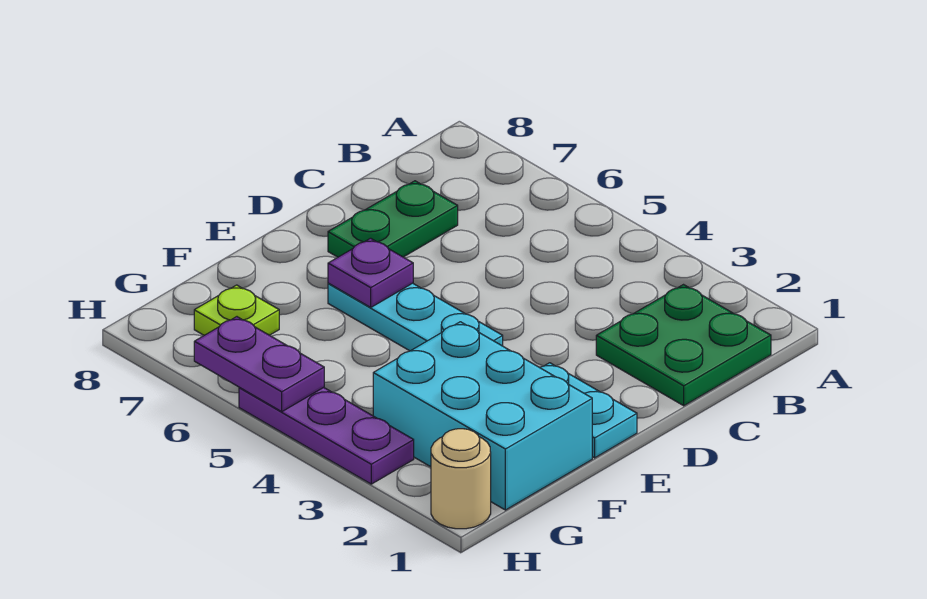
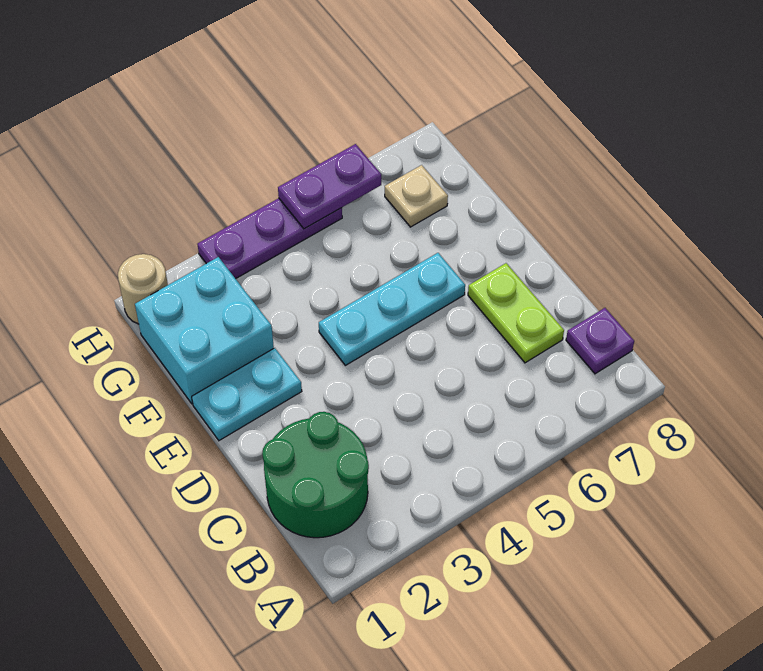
green plate B1:C2 level 1 -> green round brick B1:C2 level 1
green plate C7:D7 level 1 -> lime plate C7:D7 level 1
purple plate E6 level 2 -> purple plate B8 level 1
cyan brick F1:G3 level 1 -> cyan brick F1:G2 level 1
lime plate G7 level 1 -> tan plate G7 level 1

